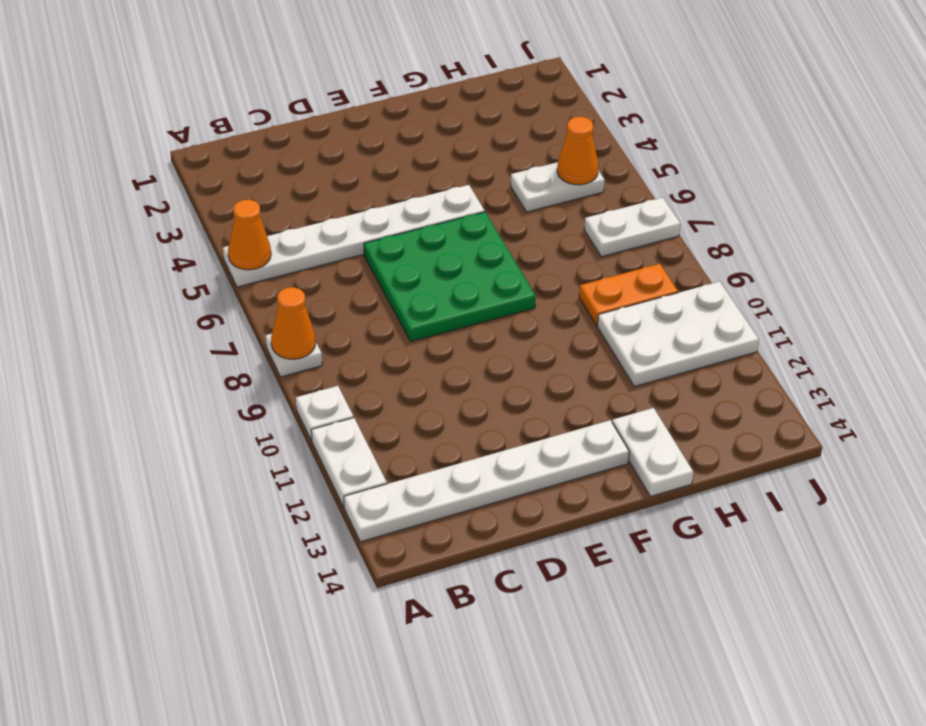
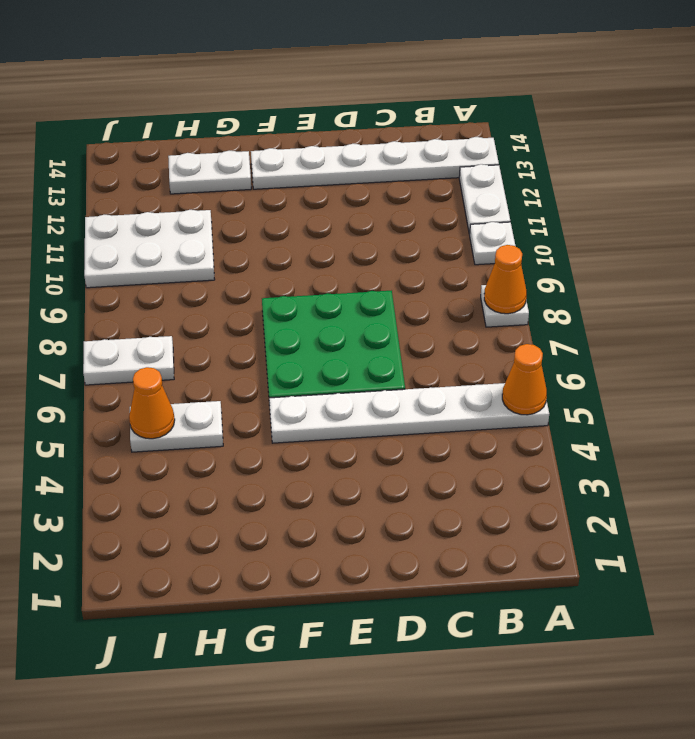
white plate G13:G14 level 1 -> white plate G13:H13 level 1
orange plate H9:I9 level 1 -> none

